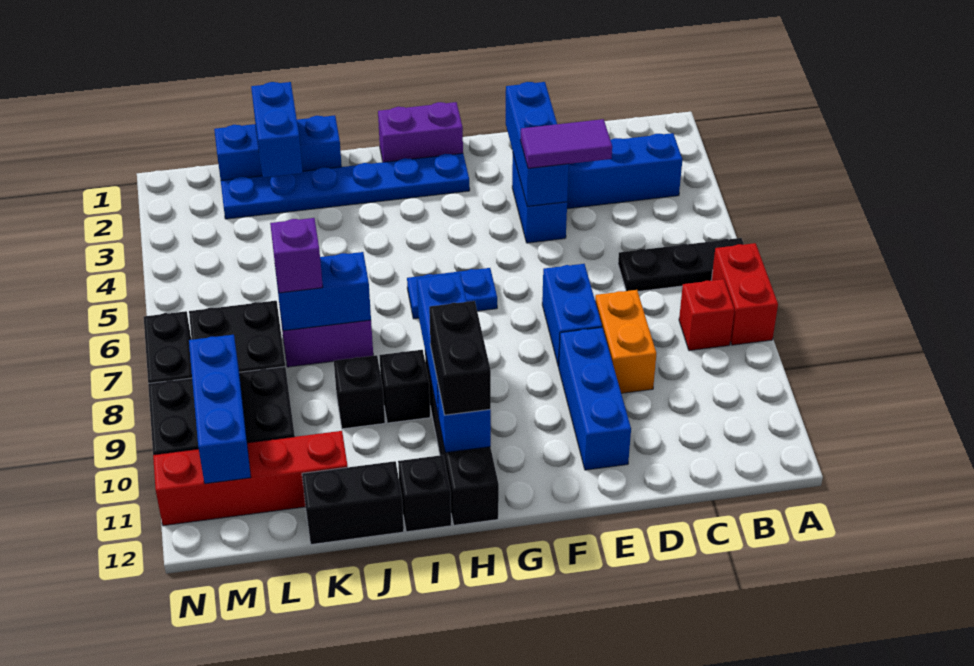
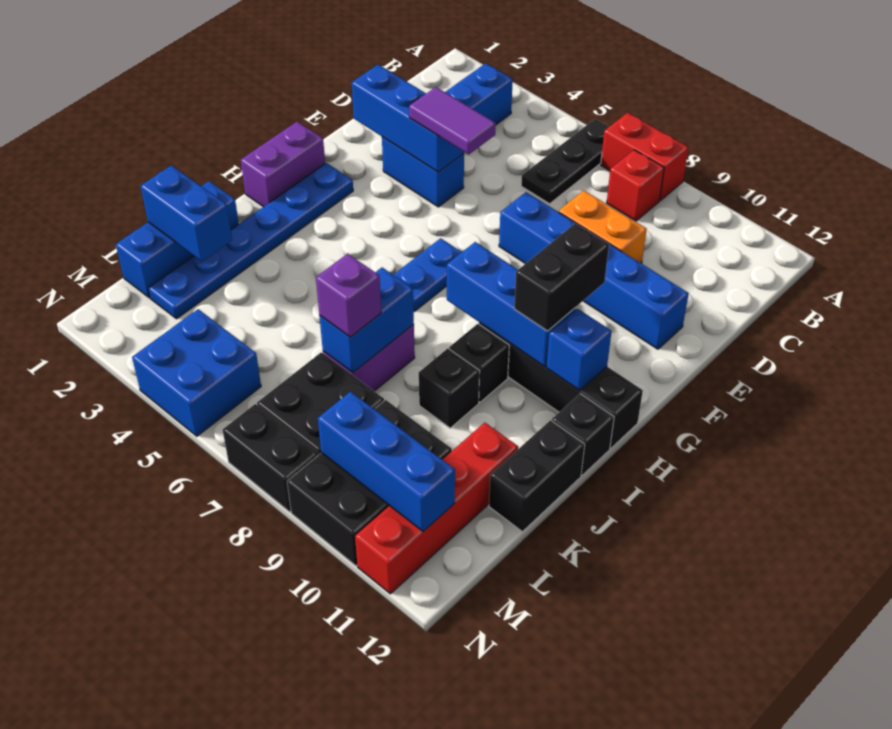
purple tile D4:E4 level 3 -> purple tile E4:E5 level 3
black brick H10:H11 level 3 -> black brick G10:H10 level 3
none -> blue brick M4:N5 level 1

